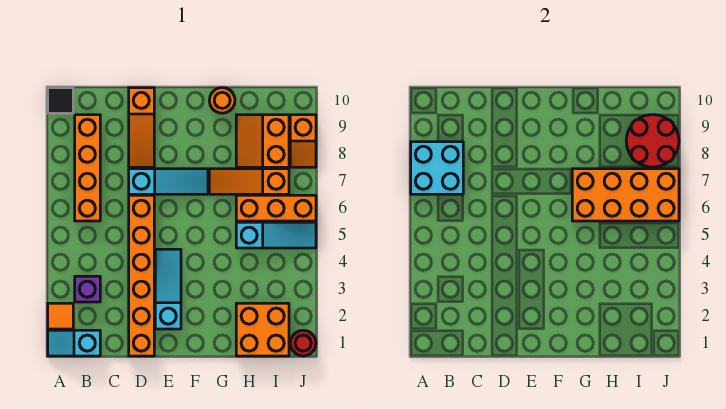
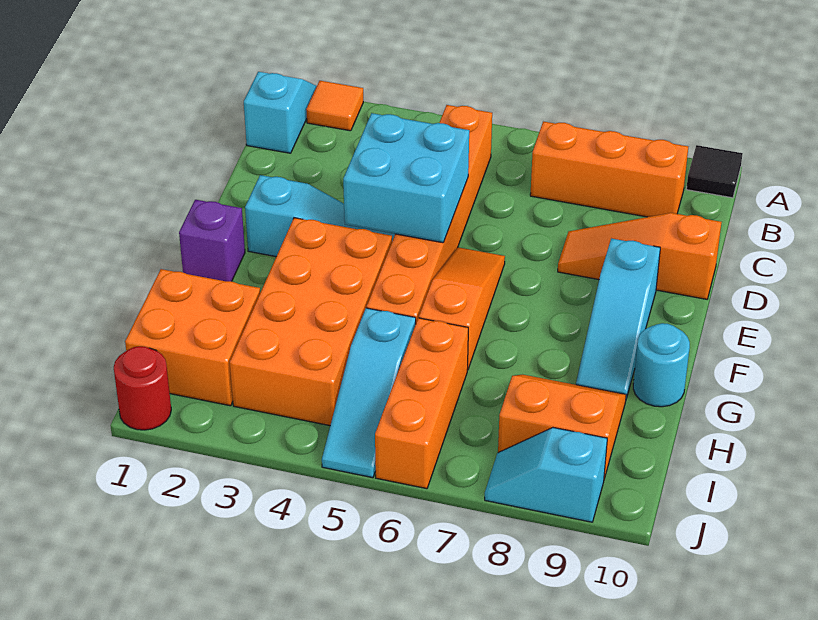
cyan brick A7:B8 level 2 -> cyan brick D4:E5 level 2
purple brick B3 level 1 -> purple brick F1 level 1
orange brick B6:B9 level 1 -> orange brick B7:B9 level 1
orange brick D1:D6 level 1 -> orange brick B5:G5 level 1
cyan slope D7:F7 level 1 top D -> cyan slope E9:G9 level 1 top E
orange brick G6:J7 level 2 -> orange brick F3:I4 level 1
orange slope G7:I7 level 1 top I -> orange slope E6:G6 level 1 top G
orange round brick G10 level 1 -> cyan round brick G10 level 1
red round brick I8:J9 level 2 -> none
orange slope J8:J9 level 1 top 9 -> cyan slope J8:J9 level 1 top 9

